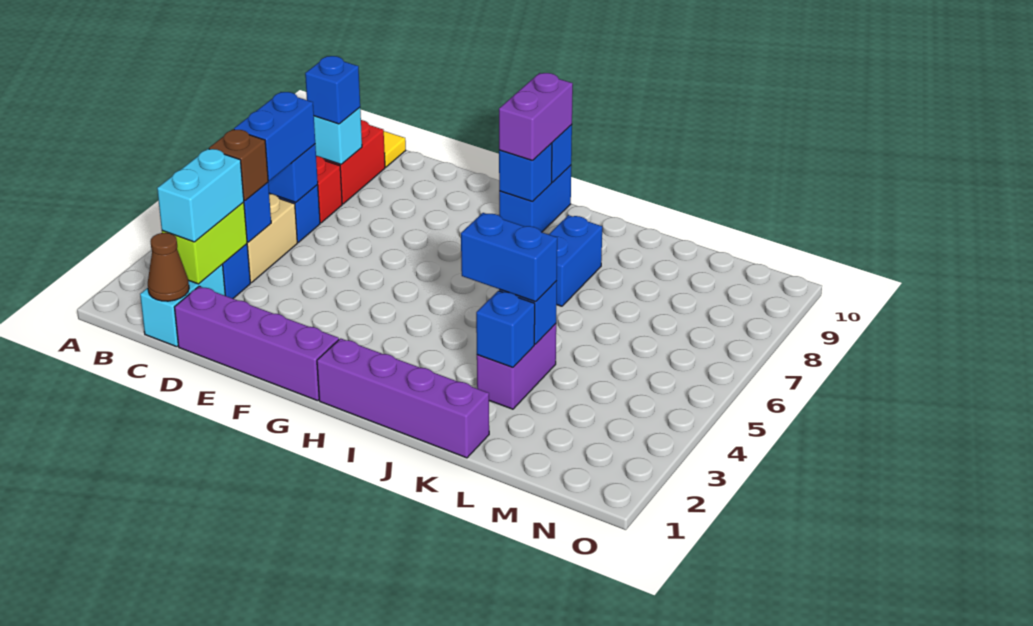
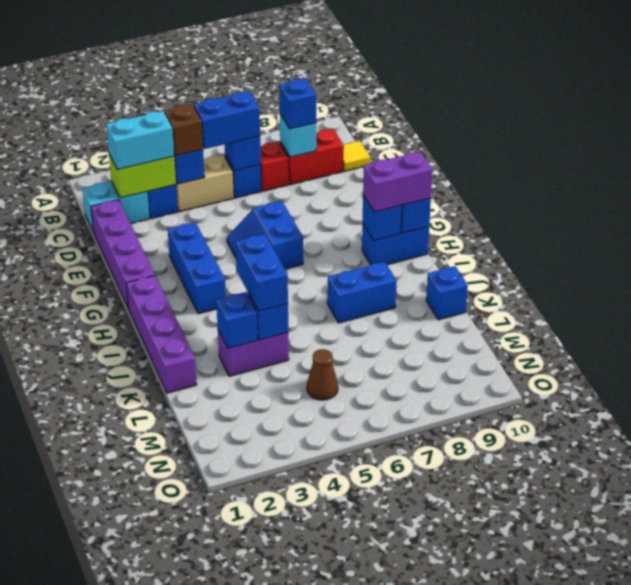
brown cone C1 level 2 -> brown cone M5 level 1
none -> blue brick F3:H3 level 1
none -> blue slope F5:G6 level 1 top 6
none -> blue brick K10 level 1

